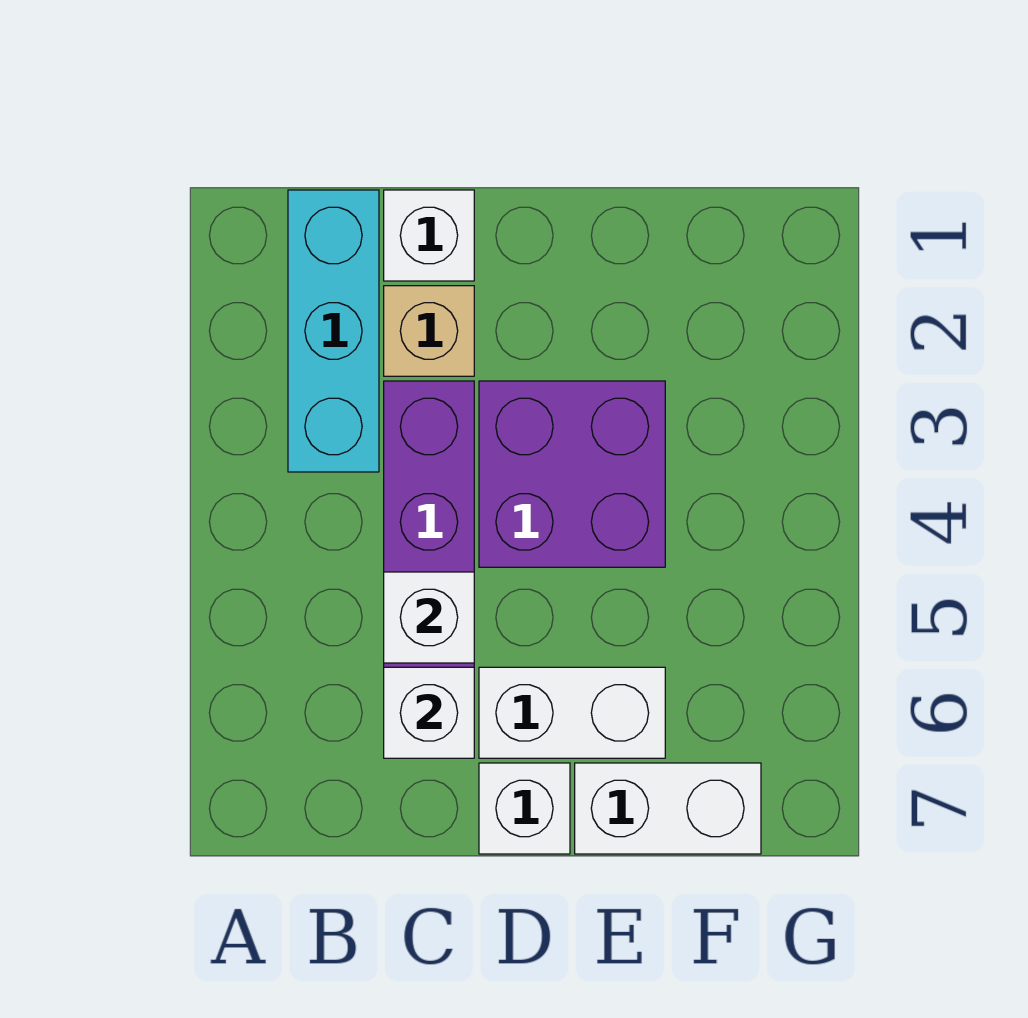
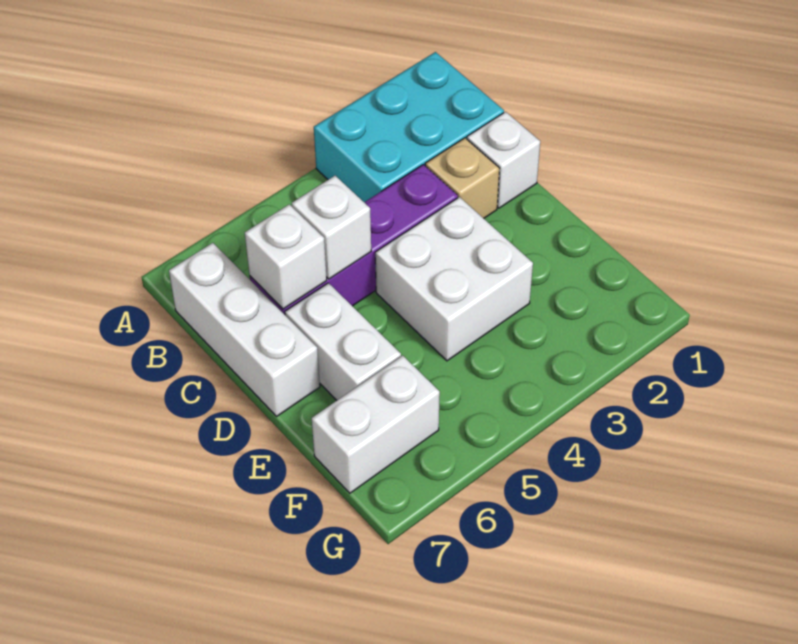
cyan brick B1:B3 level 1 -> cyan brick A1:B3 level 1
purple brick D3:E4 level 1 -> white brick D3:E4 level 1
white brick D7 level 1 -> white brick B7:D7 level 1
white brick E7:F7 level 1 -> white brick F6:F7 level 1

